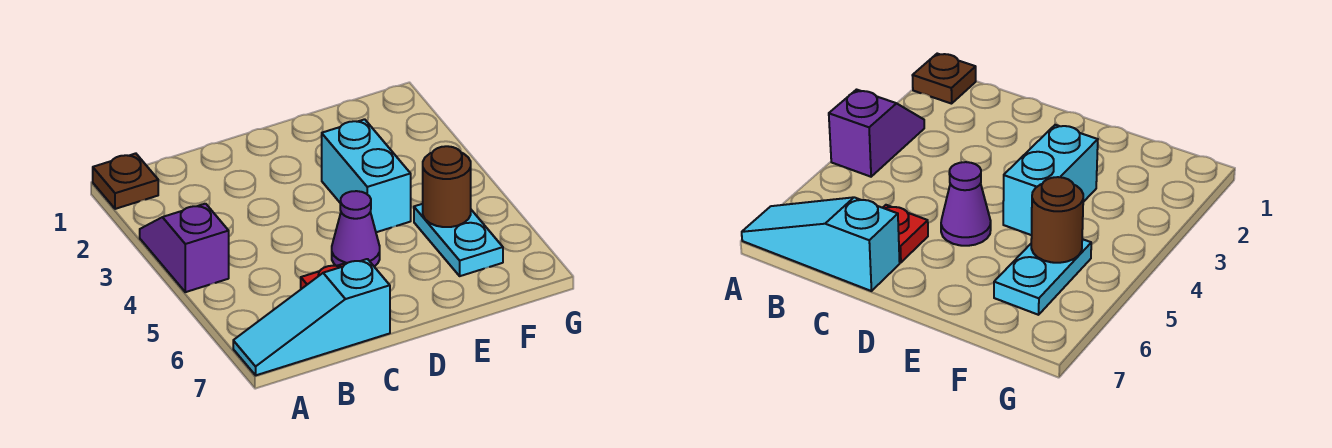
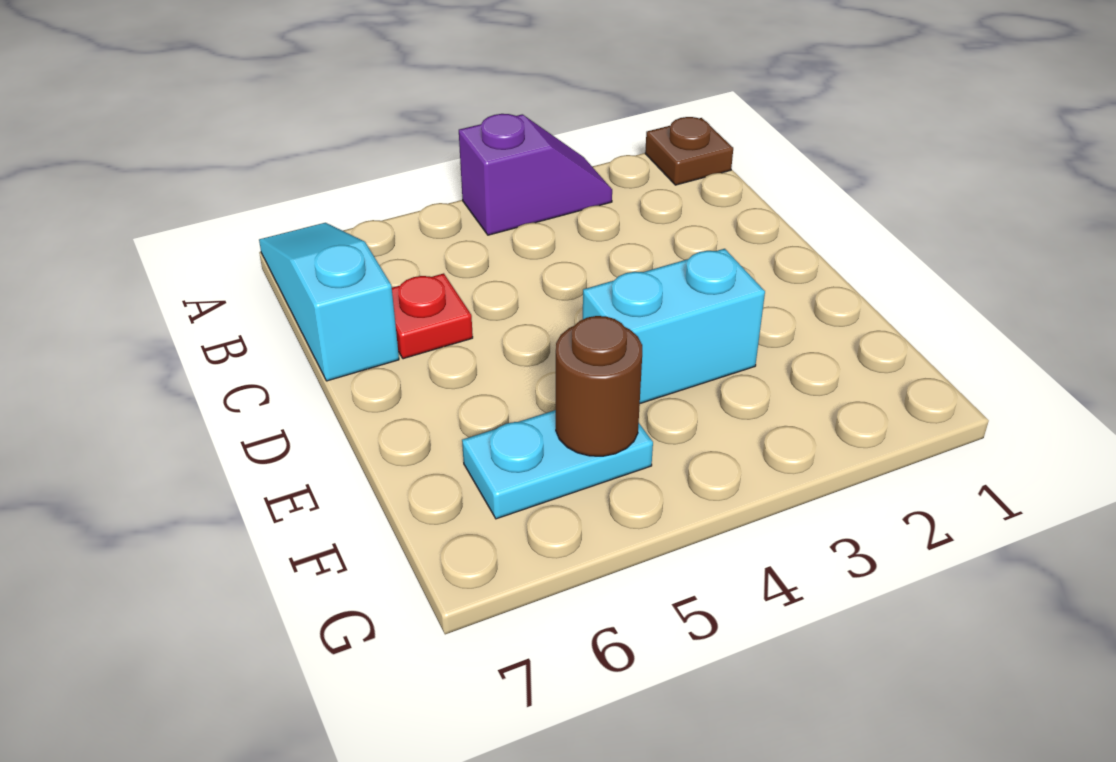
purple cone D5 level 1 -> none

